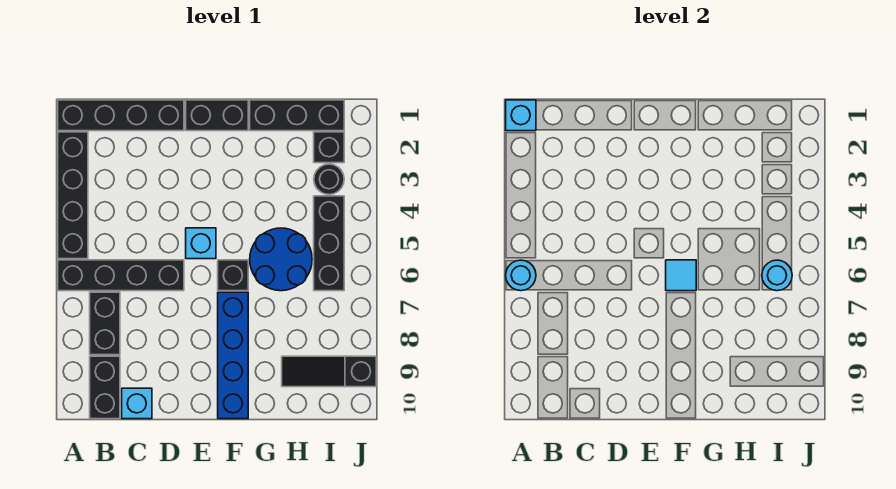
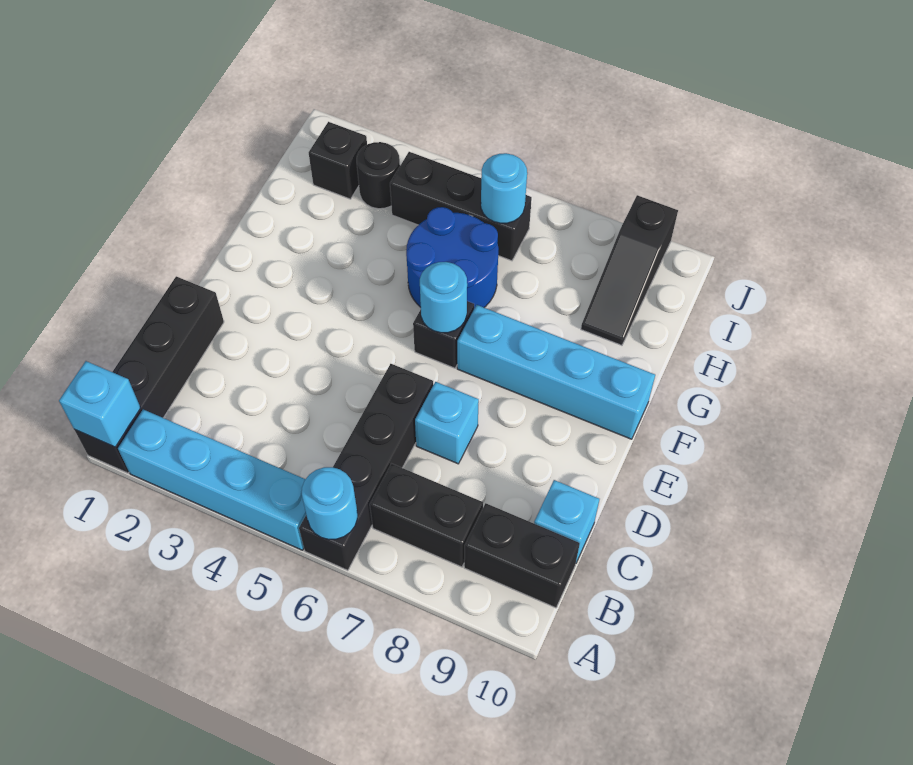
black brick A2:A5 level 1 -> cyan brick A2:A5 level 1
black brick E1:F1 level 1 -> none
cyan brick E5 level 1 -> cyan brick D7 level 1
cyan tile F6 level 2 -> cyan round brick F6 level 2
blue brick F7:F10 level 1 -> cyan brick F7:F10 level 1
black brick G1:I1 level 1 -> none

